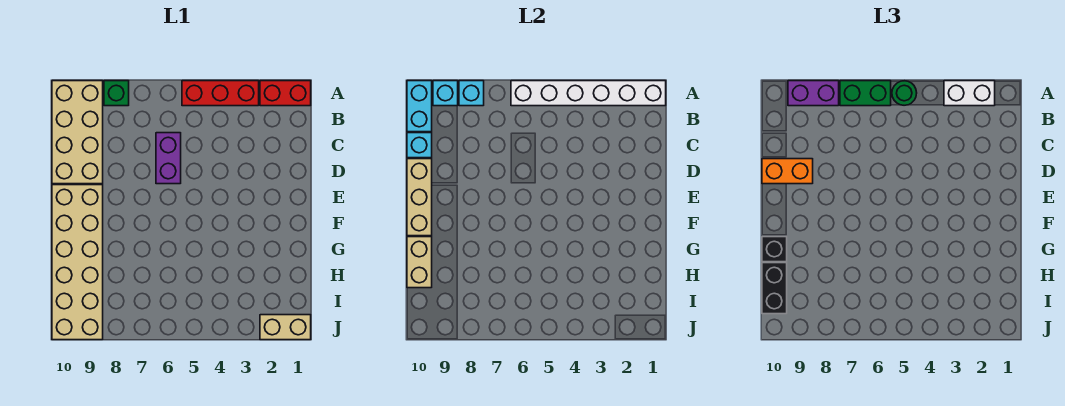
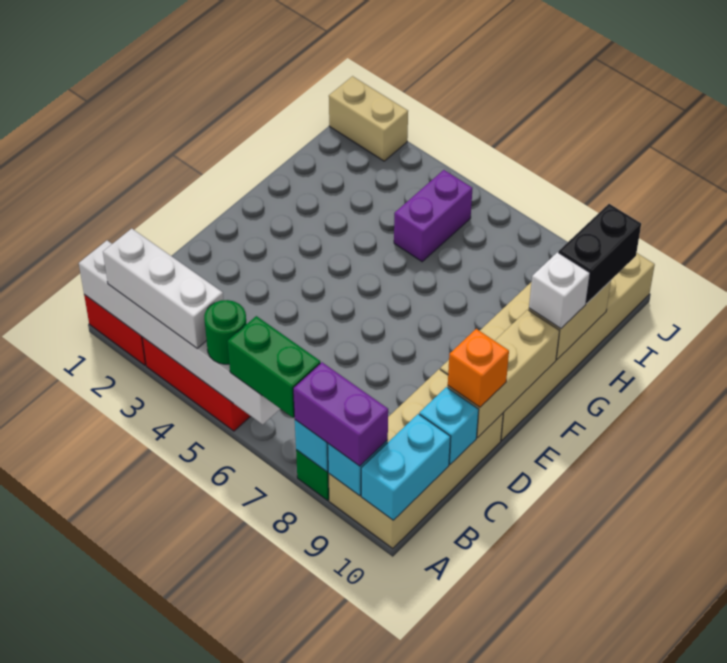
white brick A2:A3 level 3 -> white brick A2:A4 level 3
purple brick C6:D6 level 1 -> purple brick H5:I5 level 1
orange brick D9:D10 level 3 -> orange brick D10 level 3
black brick G10 level 3 -> white brick G10 level 3

